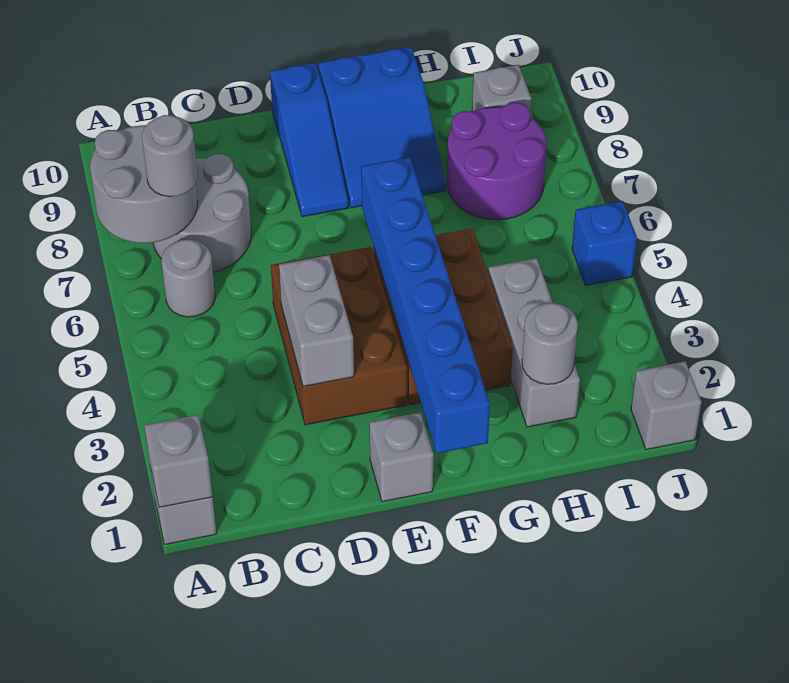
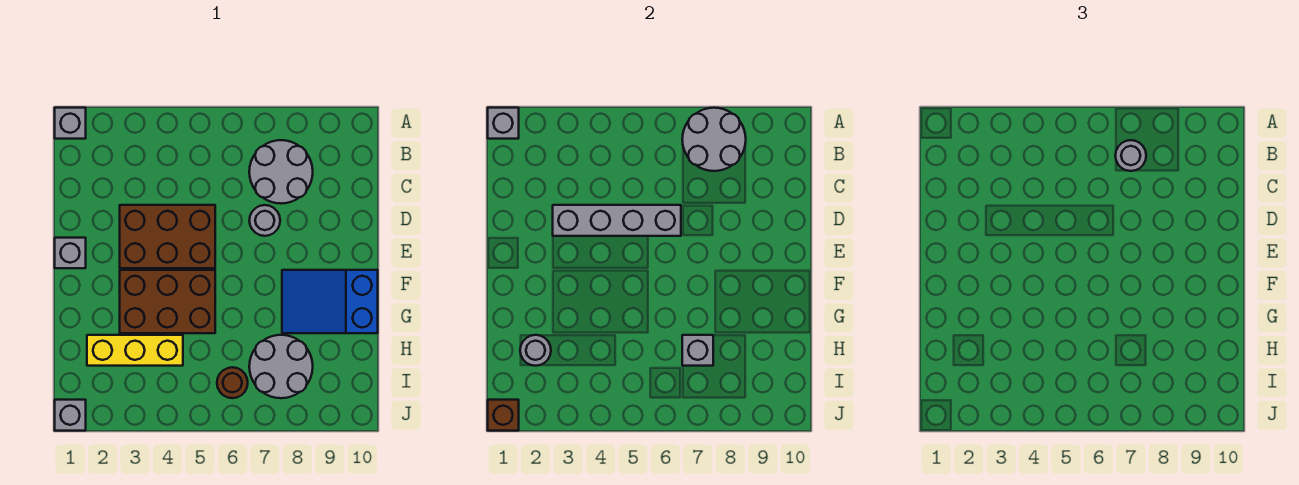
grey round brick B6 level 1 -> grey round brick D7 level 1
grey brick D3:D4 level 2 -> grey brick D3:D6 level 2
blue slope E8:E10 level 1 top 10 -> none
blue brick F1:F6 level 2 -> none
grey brick H2:H4 level 1 -> yellow brick H2:H4 level 1
purple round brick H7:I8 level 1 -> grey round brick H7:I8 level 1
none -> brown round brick I6 level 1
grey brick I9 level 1 -> grey brick H7 level 2
none -> brown brick J1 level 2
blue brick J5 level 1 -> none

